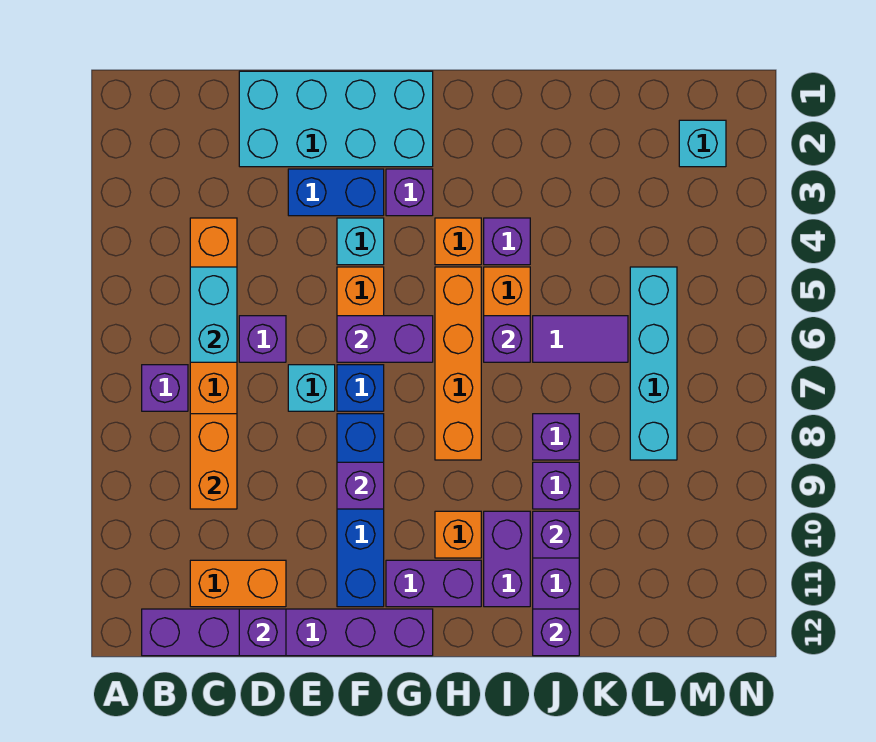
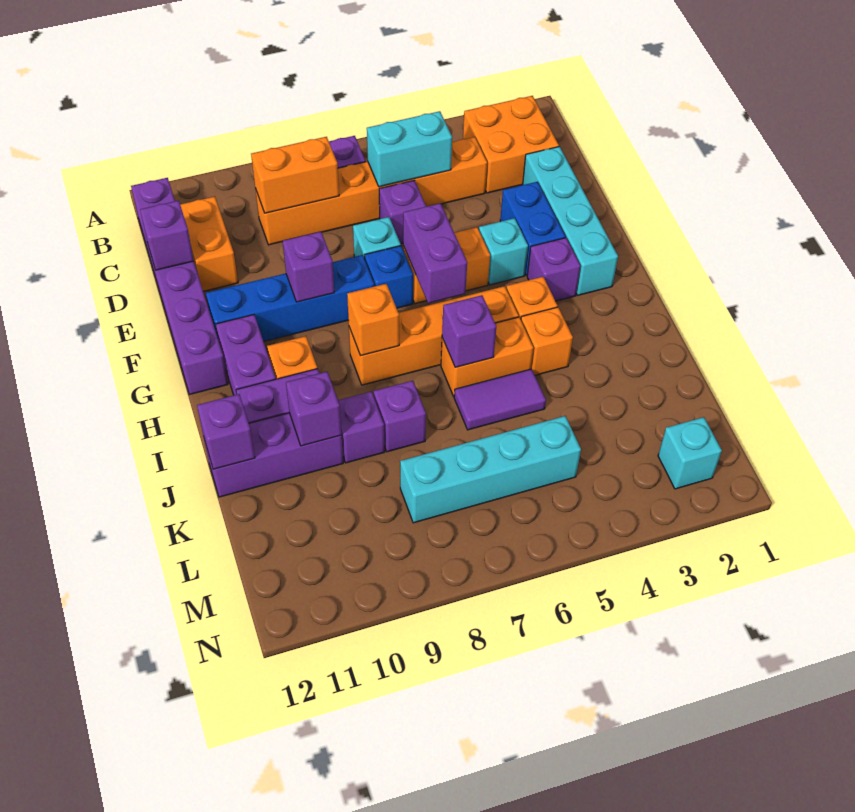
none -> orange brick B2:C3 level 1
cyan brick D1:G2 level 1 -> cyan brick D2:G2 level 1
none -> orange brick H8 level 2
purple brick I4 level 1 -> orange brick I4 level 1
purple tile J6:K6 level 1 -> purple tile J5:J6 level 1

